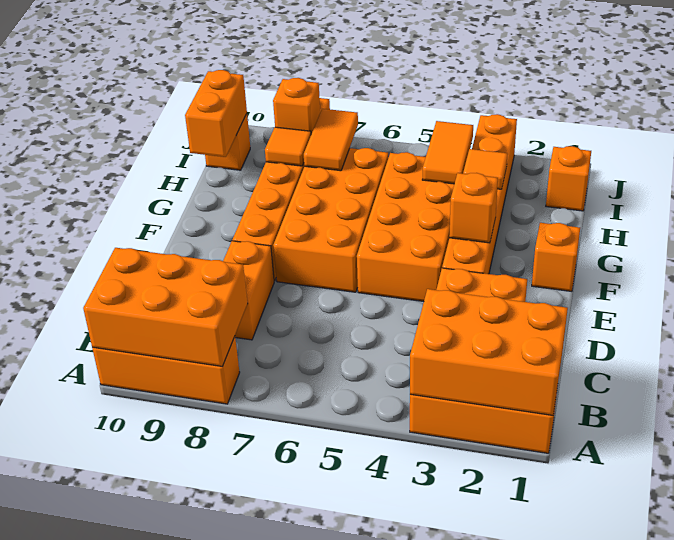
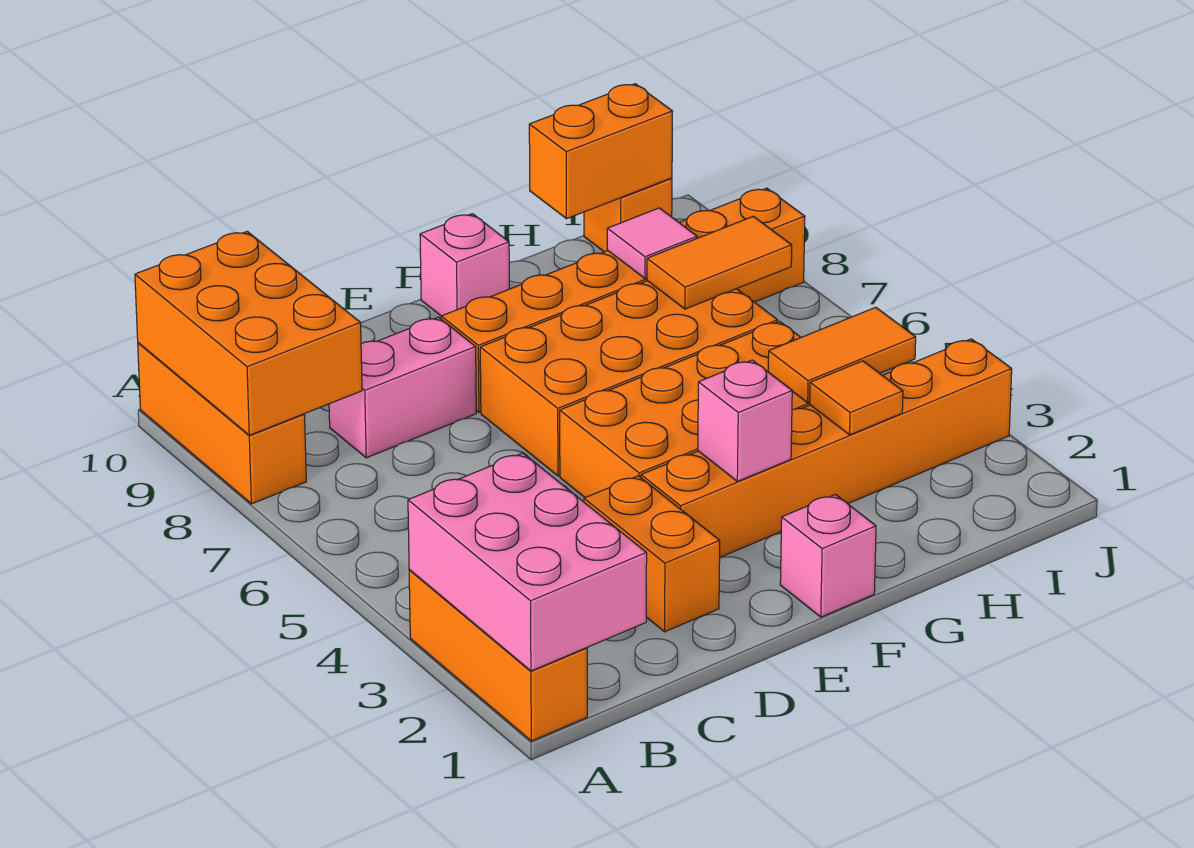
orange brick A1:B3 level 2 -> pink brick A1:B3 level 2
orange brick C8:D8 level 1 -> pink brick C8:D8 level 1
orange brick F1 level 1 -> pink brick F1 level 1
orange brick F3 level 2 -> pink brick F3 level 2
none -> pink brick F10 level 1
orange tile H8 level 2 -> pink tile H8 level 2
orange brick I1 level 1 -> none
orange brick I8 level 2 -> none

